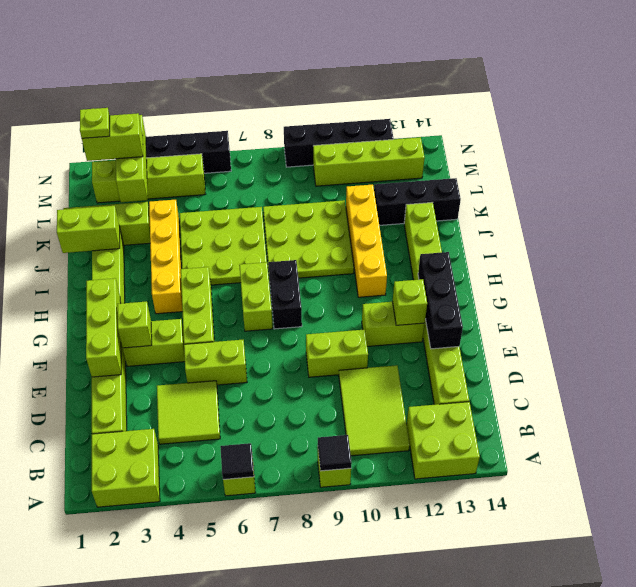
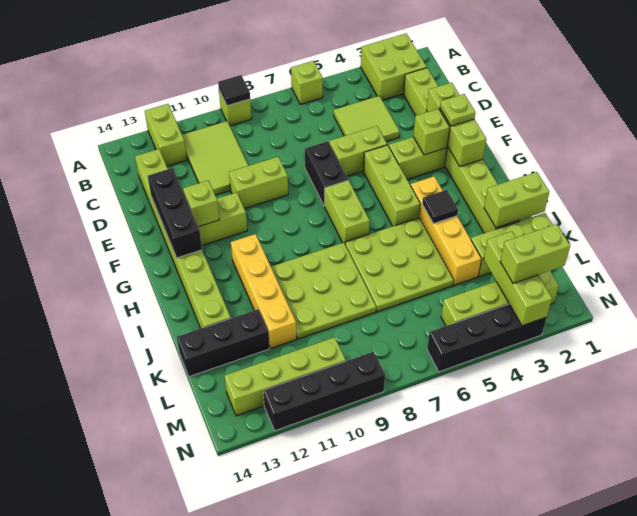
black tile A6 level 2 -> black tile I4 level 2
lime brick A12:B13 level 1 -> lime brick A12:B12 level 1
black brick G8:H8 level 1 -> black brick E7:F7 level 1
lime plate M2 level 4 -> lime plate F2 level 3

